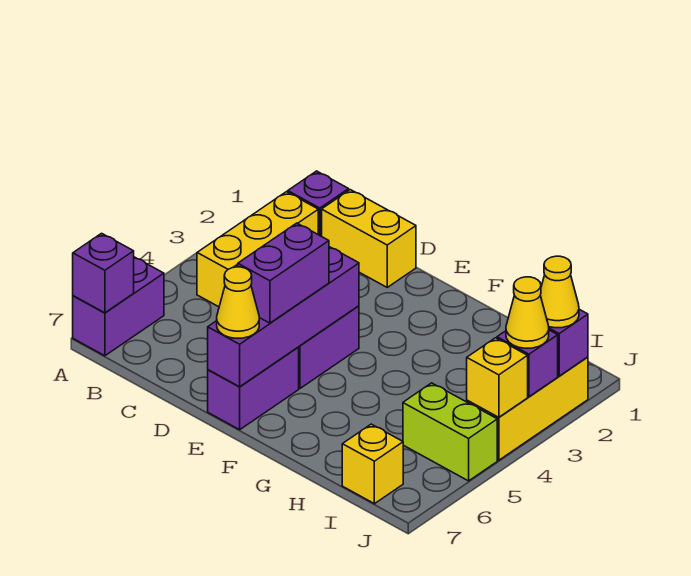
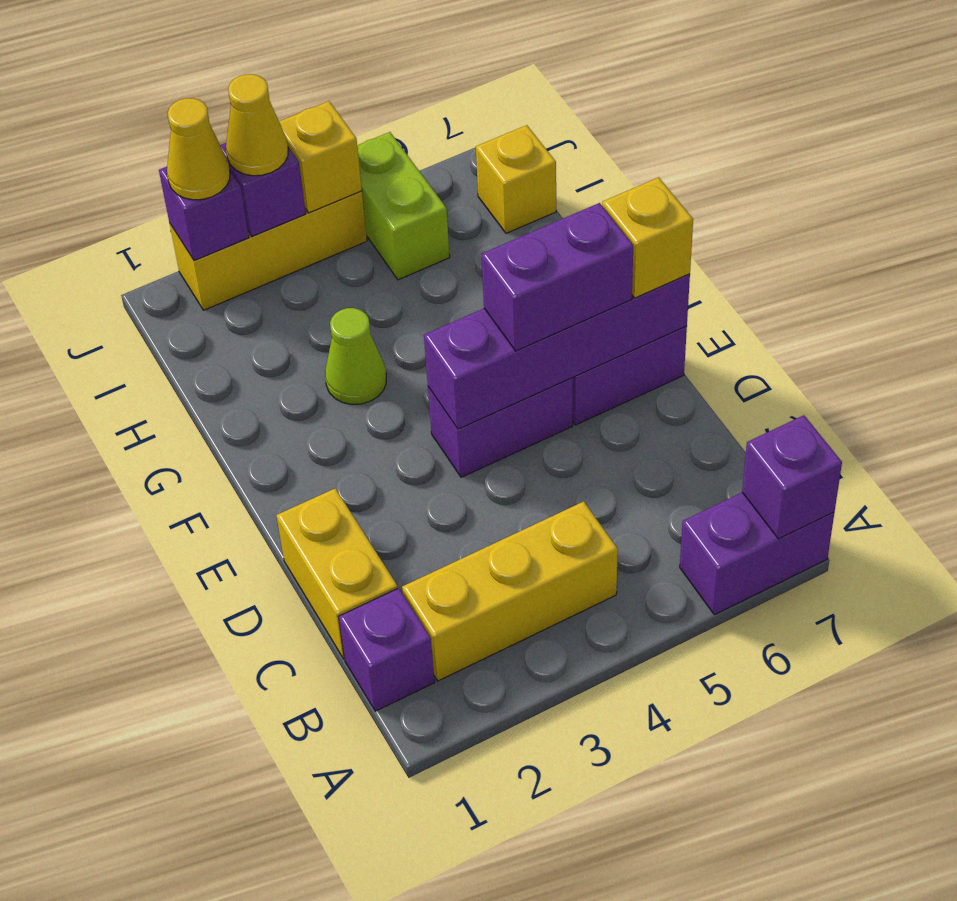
yellow cone E7 level 3 -> yellow brick E7 level 3
none -> lime cone G3 level 1

